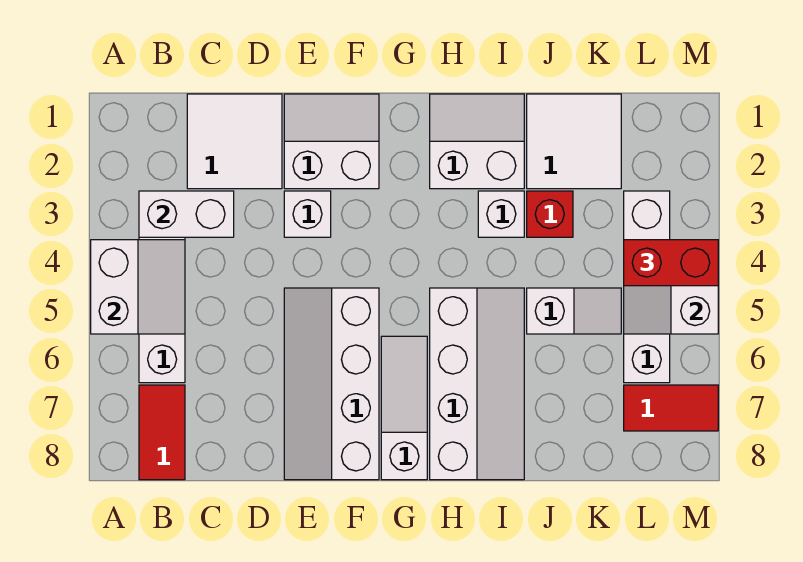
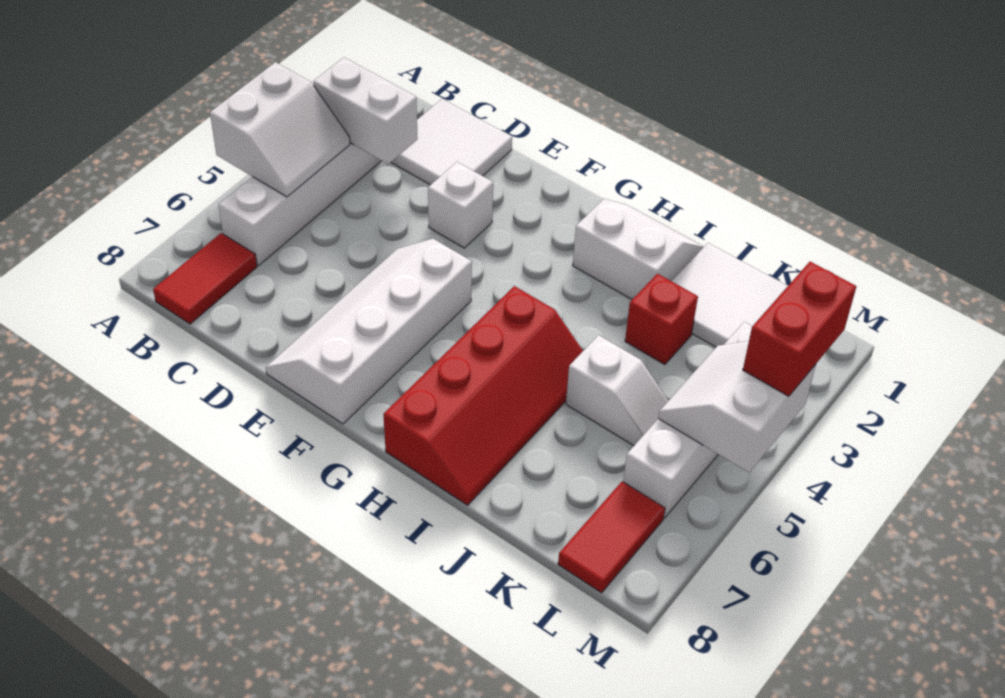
white slope E1:F2 level 1 top 2 -> none
white slope G6:G8 level 1 top 8 -> none
white slope H5:I8 level 1 top H -> red slope H5:I8 level 1 top H
white brick I3 level 1 -> none
red brick L4:M4 level 3 -> red brick M3:M4 level 3
red tile L7:M7 level 1 -> red tile L7:L8 level 1

